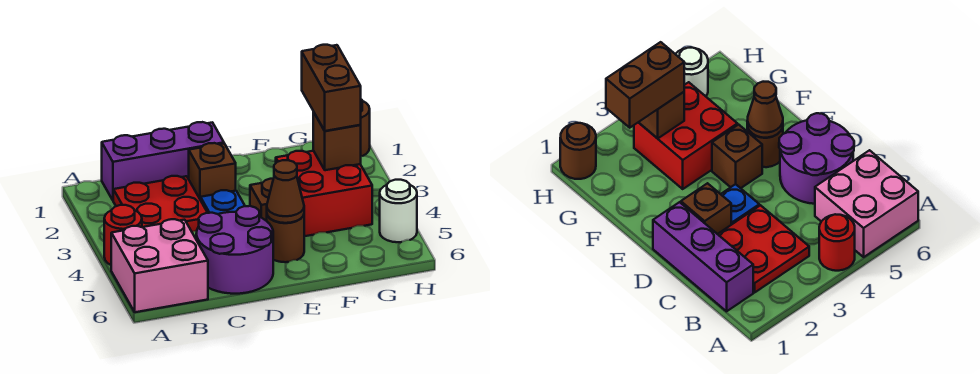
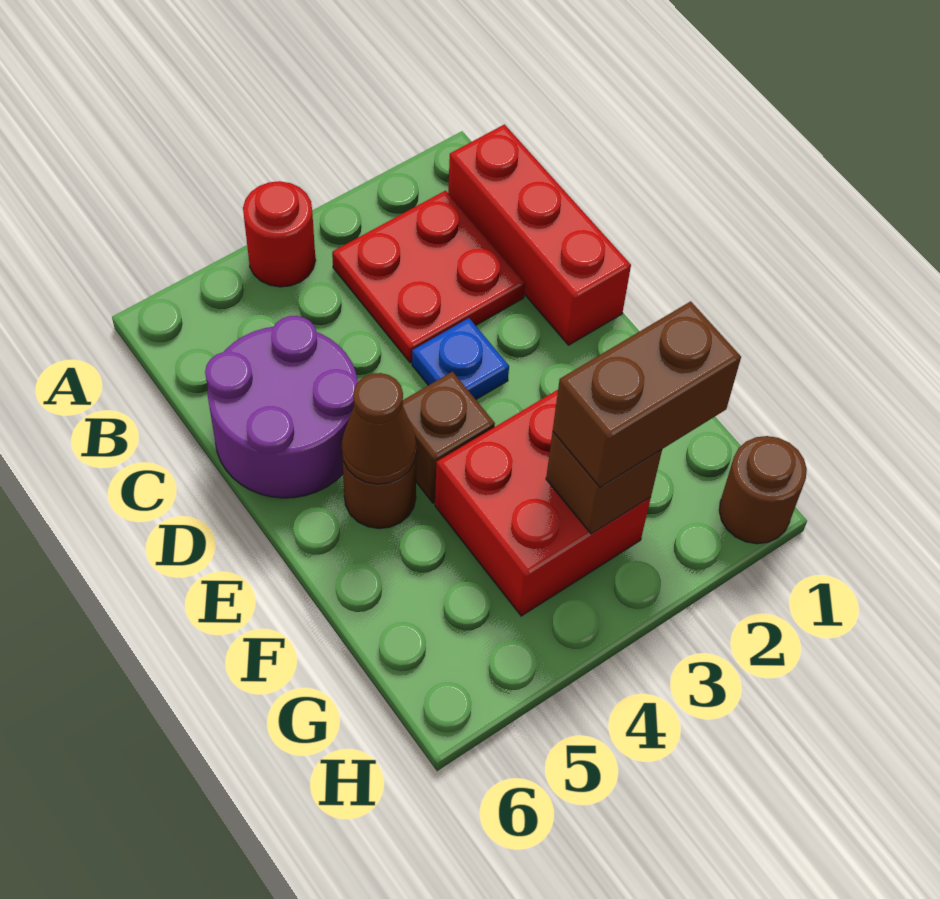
pink brick A5:B6 level 1 -> none
purple brick B1:D1 level 1 -> red brick B1:D1 level 1
brown brick D2 level 1 -> none
white round brick H5 level 1 -> none

